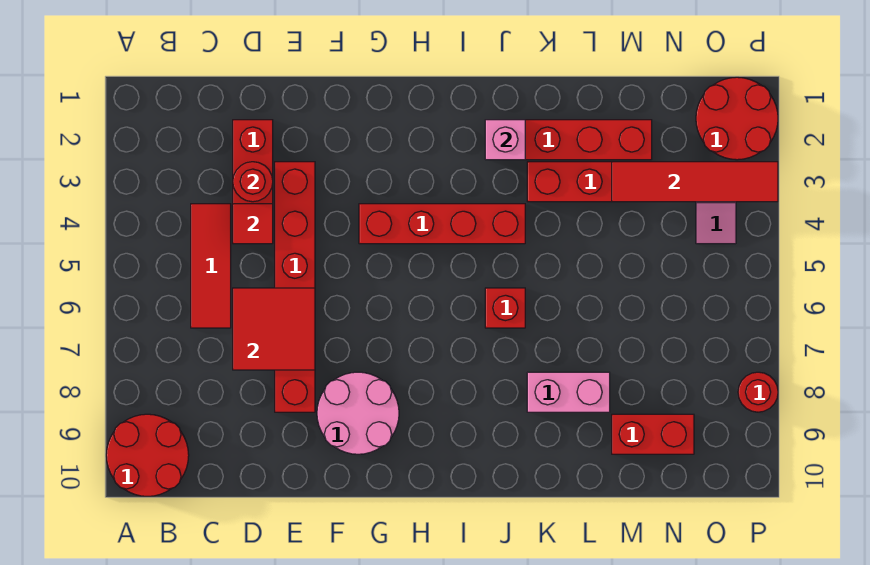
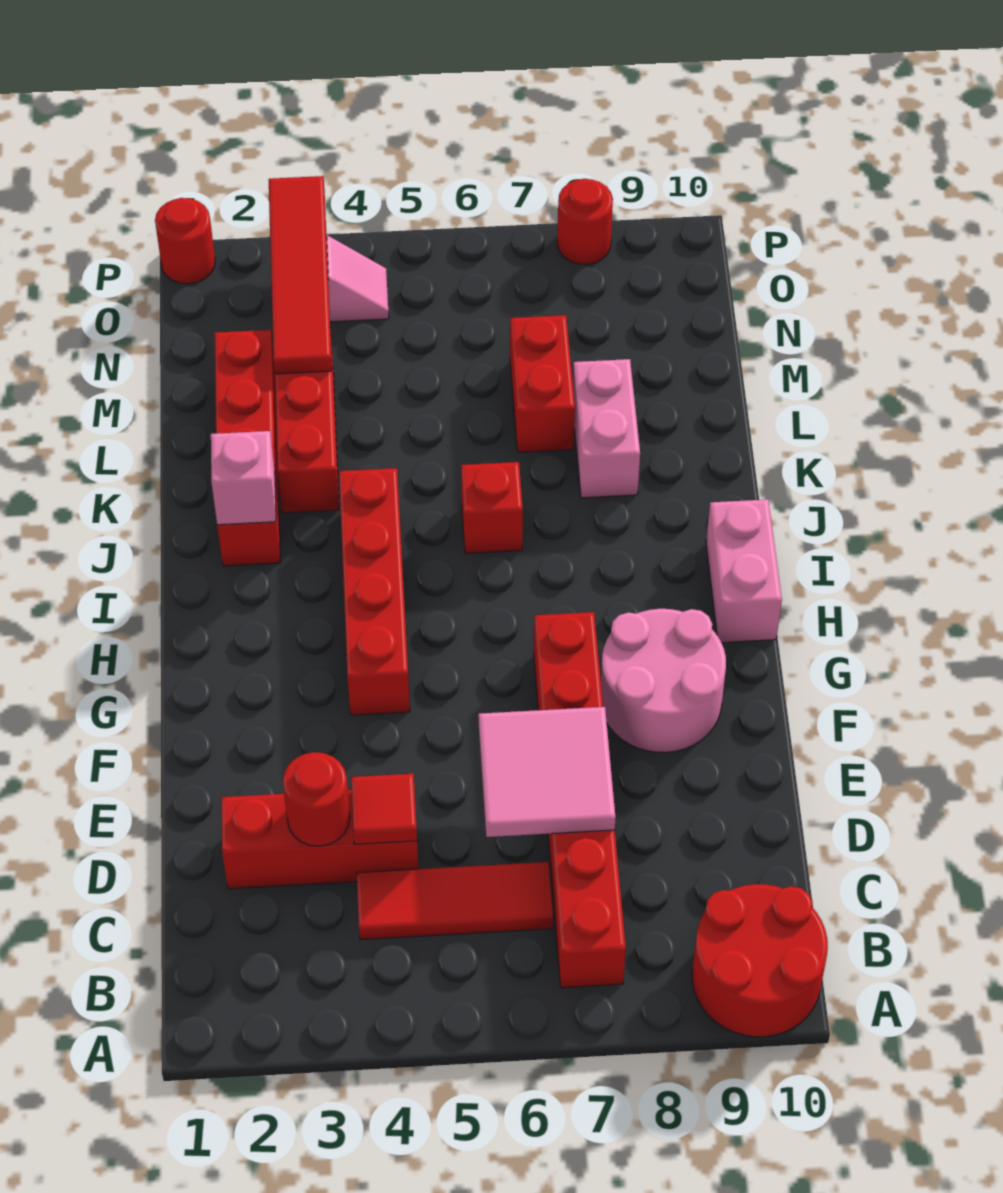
red tile D6:E7 level 2 -> pink tile D6:E7 level 2
red brick E3:E8 level 1 -> red brick B7:G7 level 1
none -> pink brick H10:I10 level 1
red brick M9:N9 level 1 -> red brick L7:M7 level 1
red round brick O1:P2 level 1 -> red round brick P1 level 1

